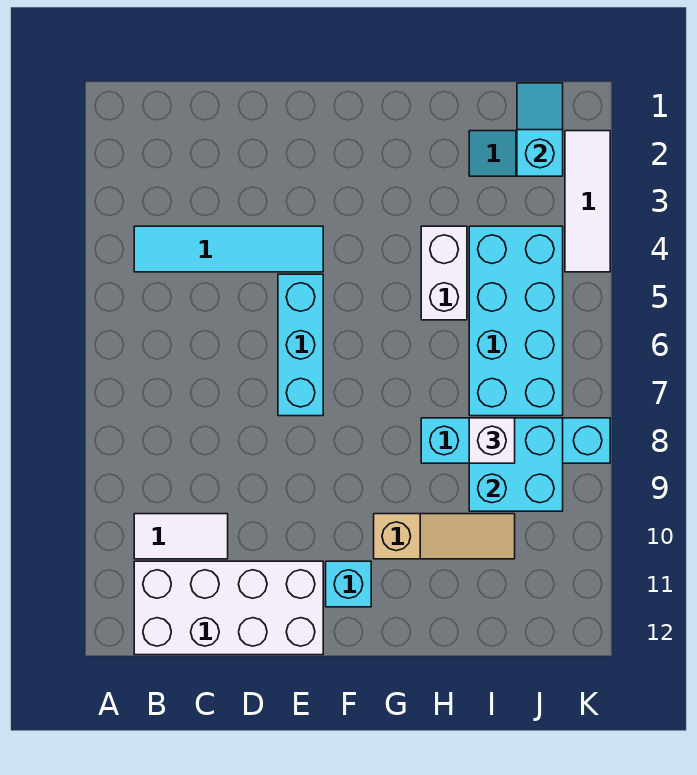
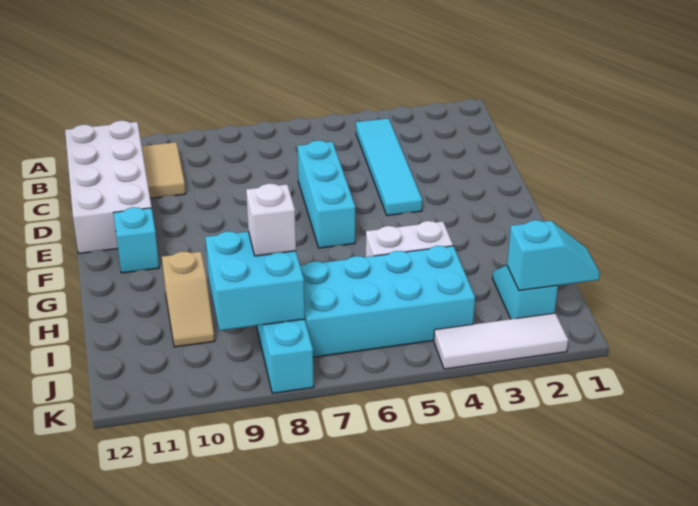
white tile B10:C10 level 1 -> tan tile B10:C10 level 1
cyan brick E5:E7 level 1 -> cyan brick D6:F6 level 1
tan slope G10:I10 level 1 top G -> tan slope H10:I10 level 1 top H

